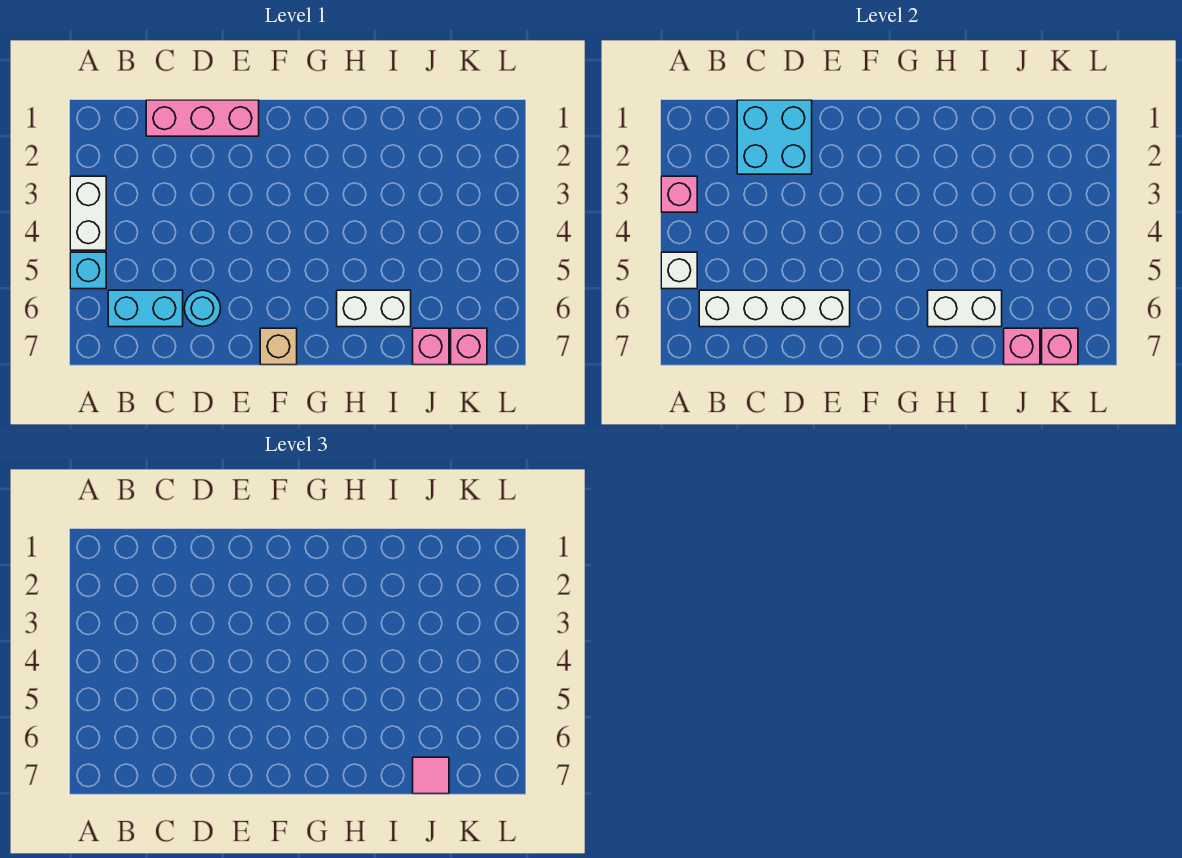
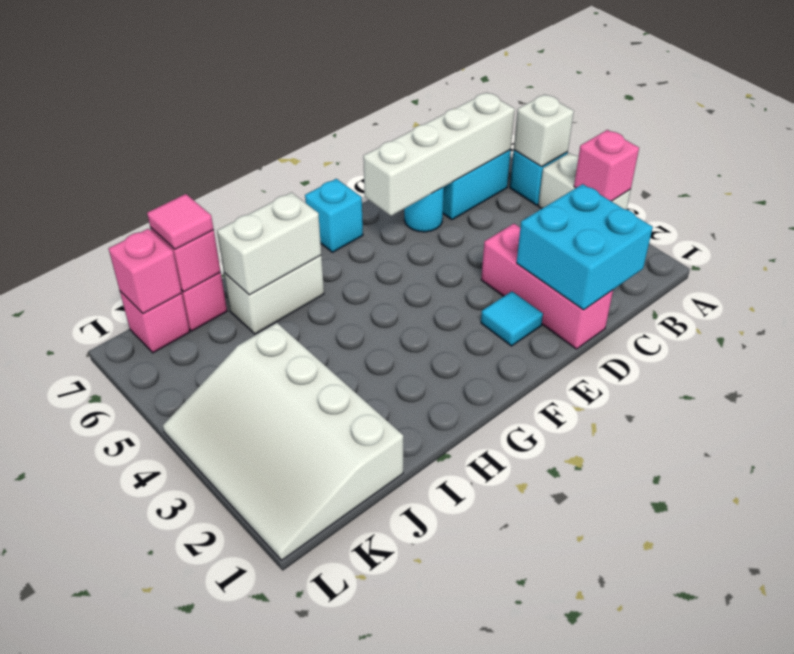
pink brick C1:E1 level 1 -> pink brick D1:D3 level 1
none -> cyan tile E2 level 1
tan brick F7 level 1 -> cyan brick F7 level 1
none -> white slope J1:L4 level 1 top J

